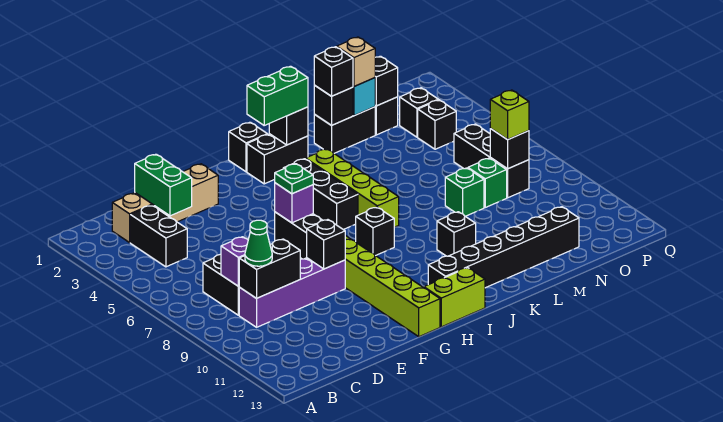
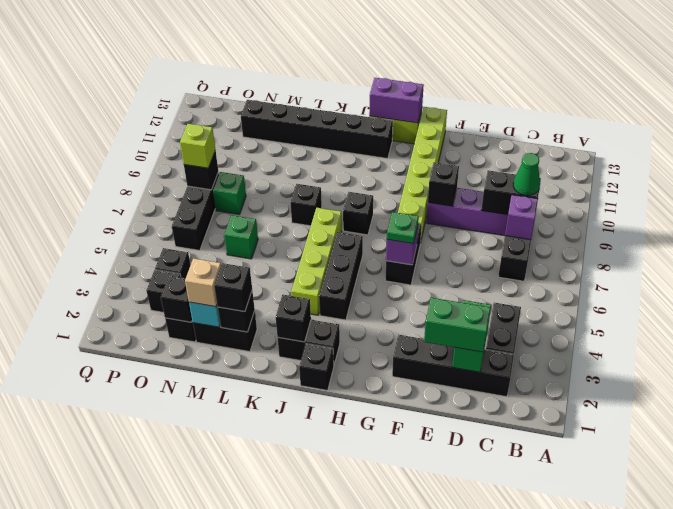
tan brick C2:F2 level 1 -> black brick C2:F2 level 1
none -> purple brick H13:I13 level 2
green brick I2:J2 level 3 -> green brick D2:E2 level 3
black brick K10 level 1 -> black brick K8 level 1
green brick M8 level 1 -> green brick M6 level 1

